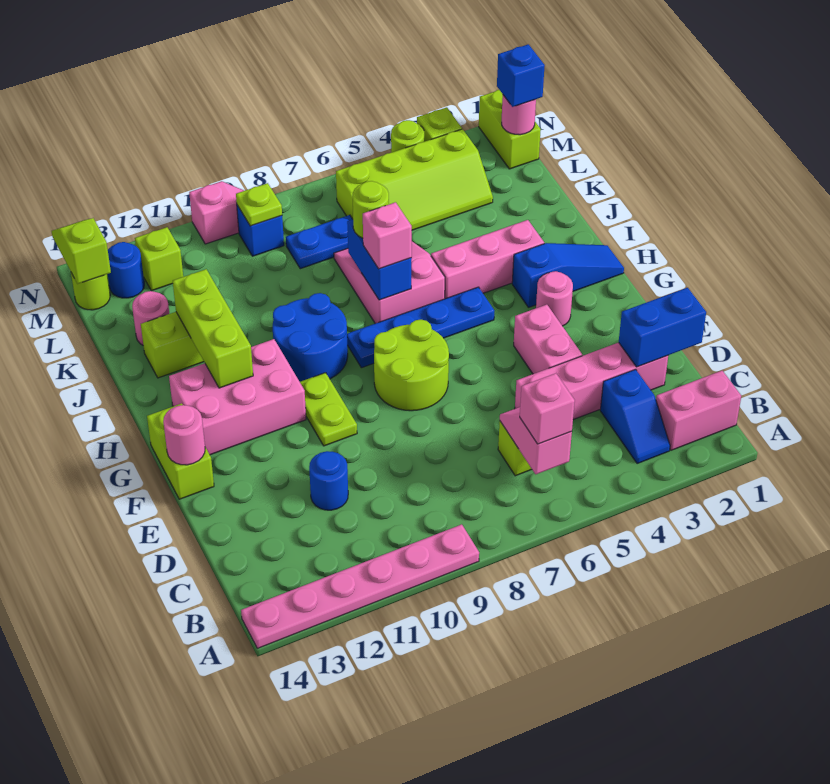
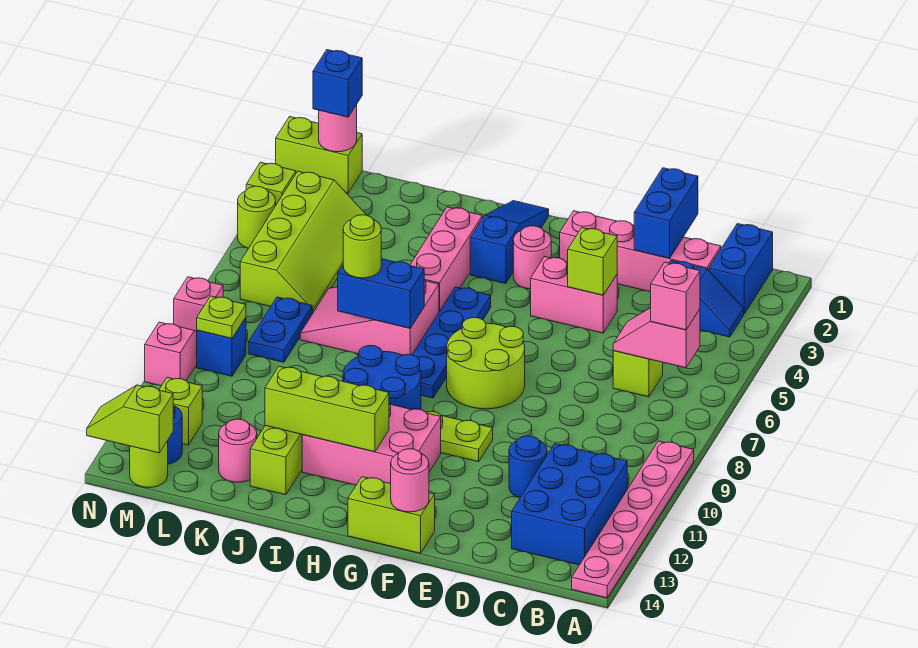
pink brick B1:B2 level 1 -> blue brick B1:B2 level 1
none -> blue brick B11:C13 level 1
pink brick D2:D5 level 1 -> pink brick C2:F2 level 1
none -> lime brick E4 level 2
pink brick G11:H13 level 1 -> pink brick G11:I12 level 1
pink brick I7 level 3 -> pink brick N8 level 1

